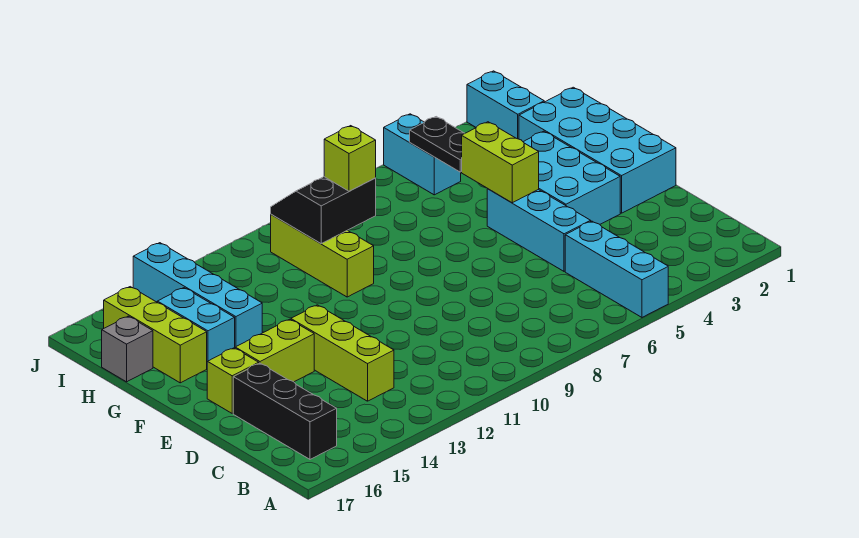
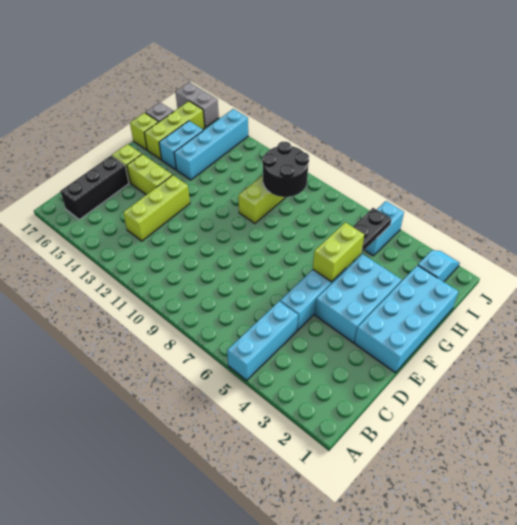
black slope H9:I10 level 2 top H -> black round brick H9:I10 level 2
lime brick H9 level 3 -> lime brick G17 level 1
cyan brick I2:J2 level 1 -> cyan slope I2:J2 level 1 top I
none -> grey brick J16:J17 level 1

